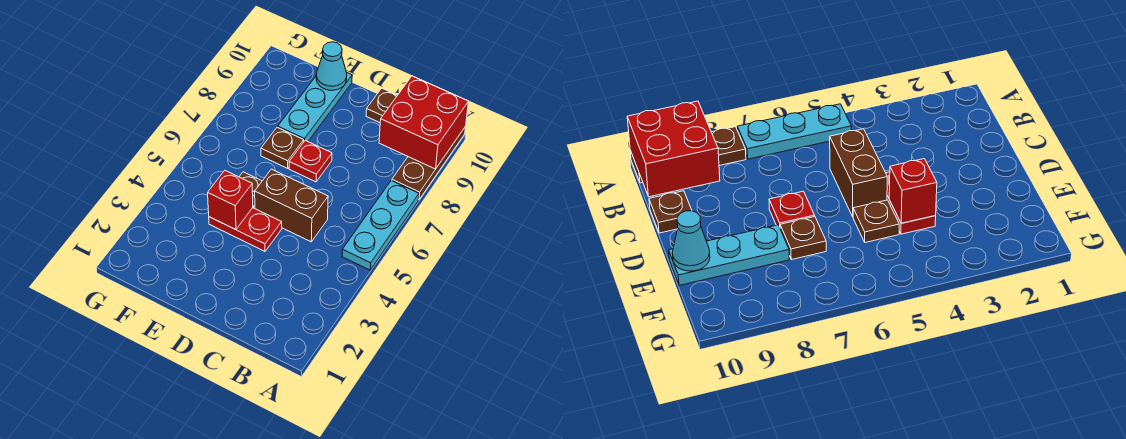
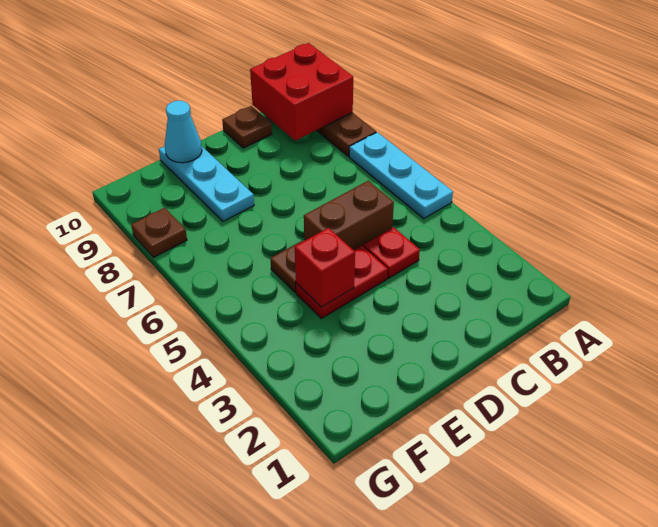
red plate D7 level 1 -> red plate C4 level 1
brown plate E7 level 1 -> brown plate G8 level 1

